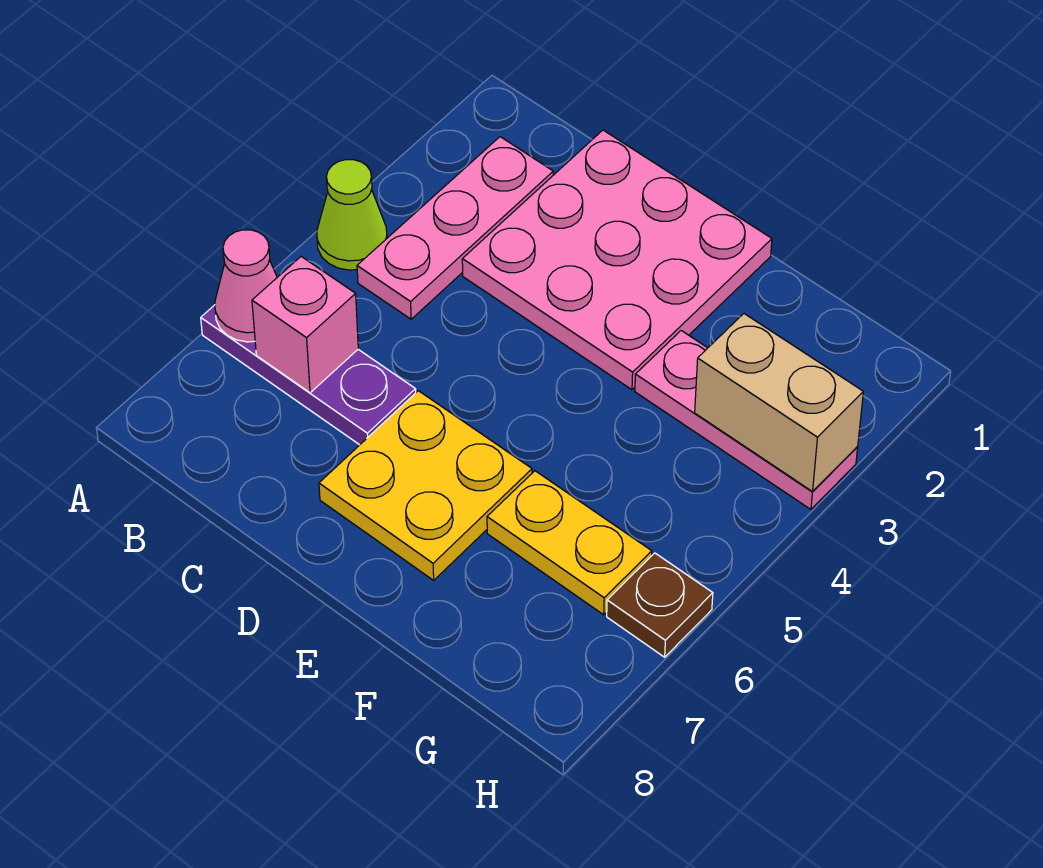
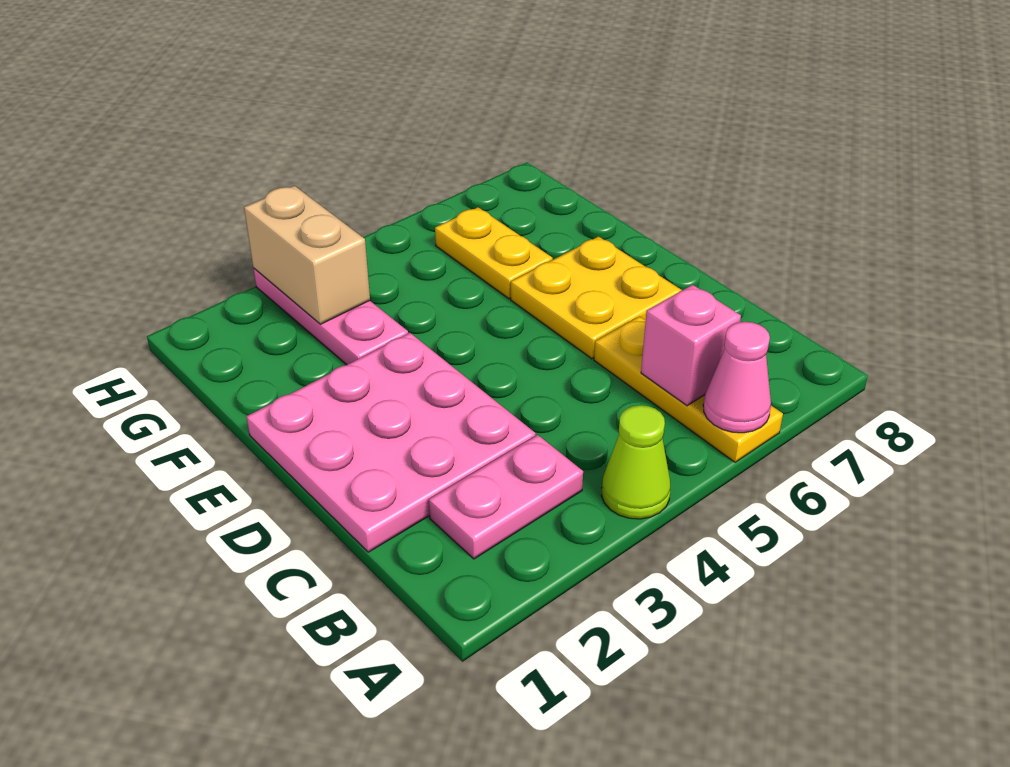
purple plate A6:C6 level 1 -> yellow plate A6:C6 level 1
pink plate B2:B4 level 1 -> pink plate B2:B3 level 1
brown plate H6 level 1 -> none

